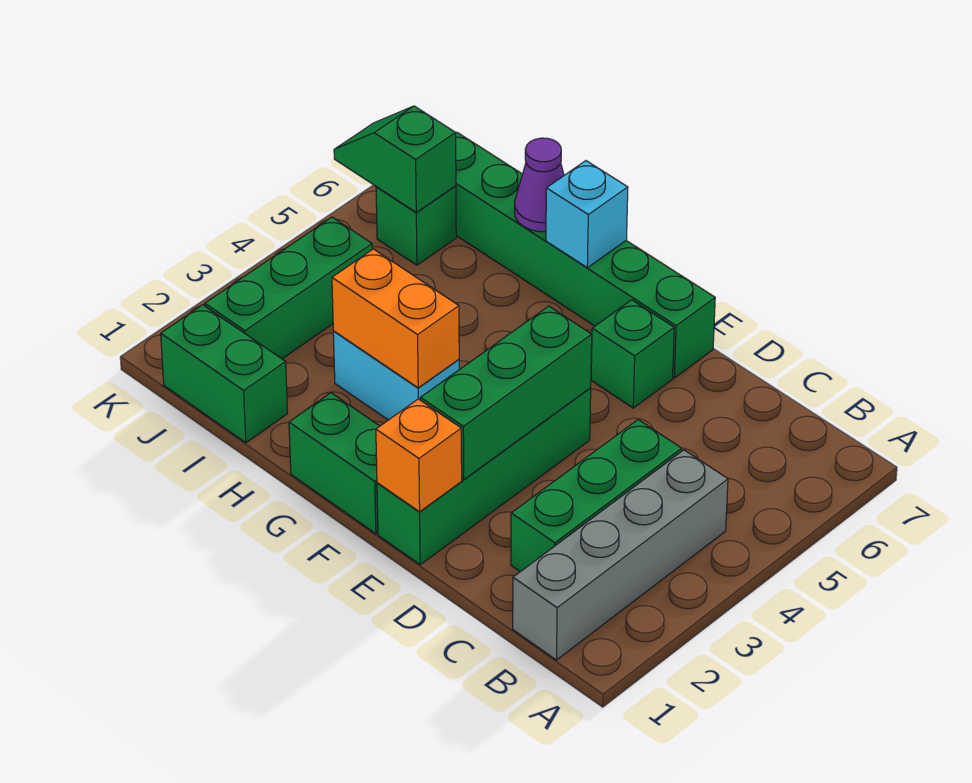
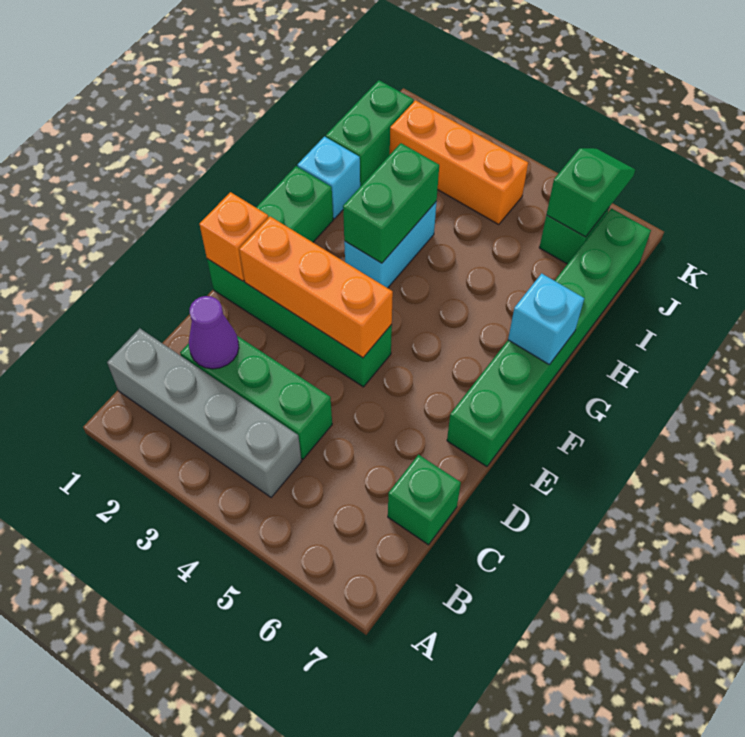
green brick E2:E4 level 2 -> orange brick E2:E4 level 2
green brick E6 level 1 -> green brick C7 level 1
orange brick G3:H3 level 2 -> green brick G3:H3 level 2
none -> cyan brick H1 level 1
purple cone H7 level 2 -> purple cone C2 level 2
green brick J2:J4 level 1 -> orange brick J2:J4 level 1

